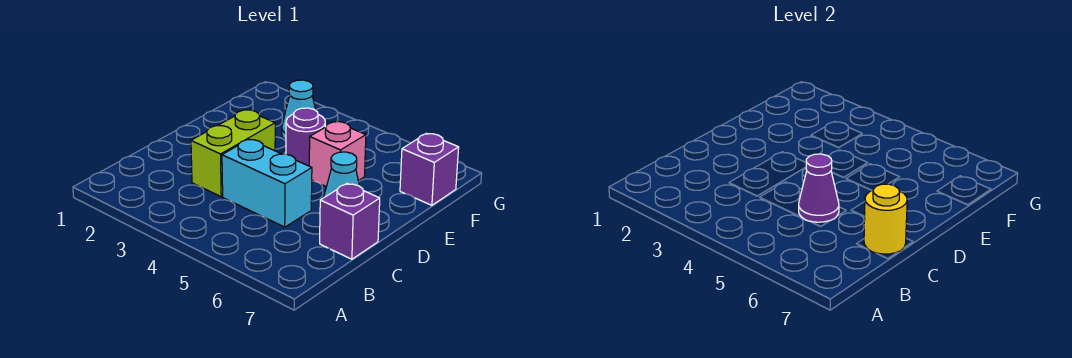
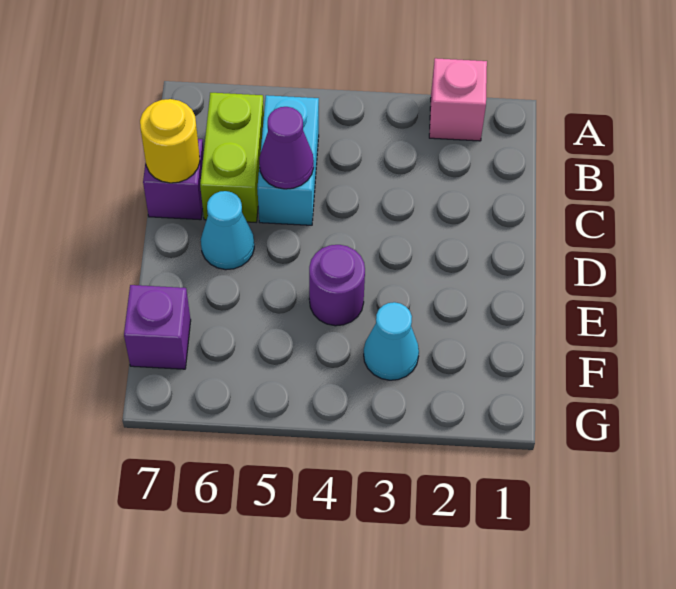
lime brick C3:D3 level 1 -> lime brick B6:C6 level 1
cyan brick C4:C5 level 1 -> cyan brick B5:C5 level 1
pink brick E5 level 1 -> pink brick A2 level 1

